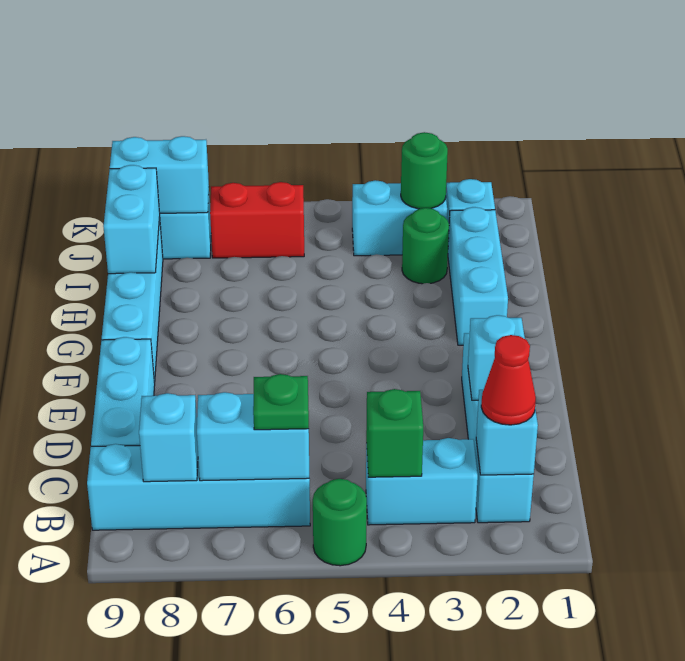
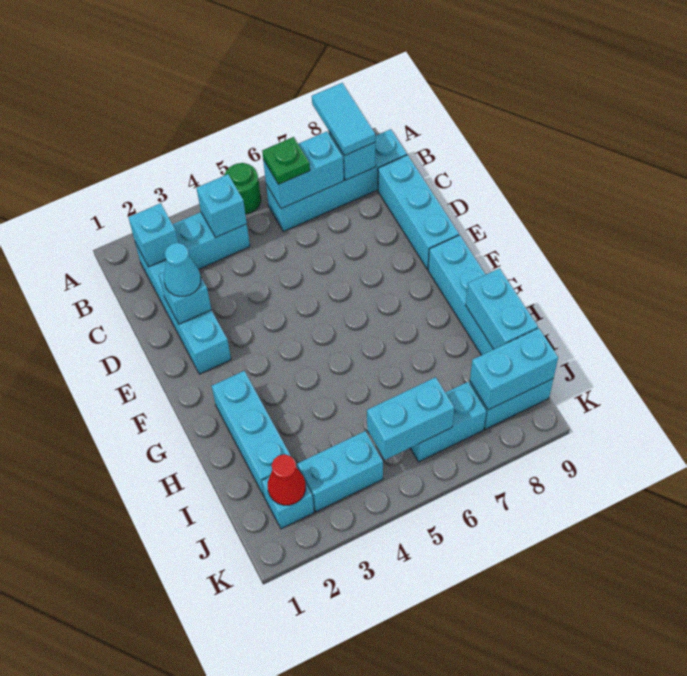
none -> cyan tile A8:B8 level 3
red cone B2 level 3 -> red cone J2 level 2
green brick B4 level 2 -> cyan brick B4 level 2
none -> cyan cone D2 level 3
green round brick I3 level 1 -> none
green round brick J3 level 2 -> none
none -> cyan brick J5:J6 level 2
red brick J6:J7 level 1 -> cyan brick J6:J7 level 1

